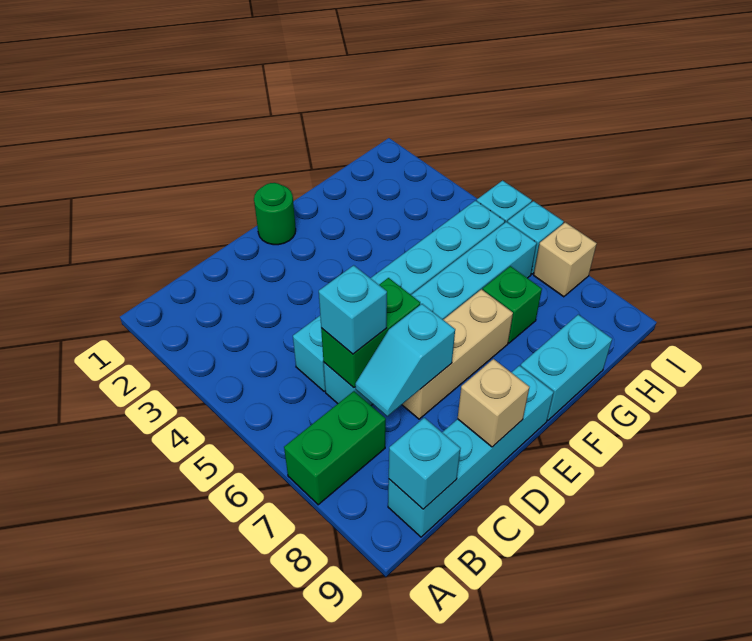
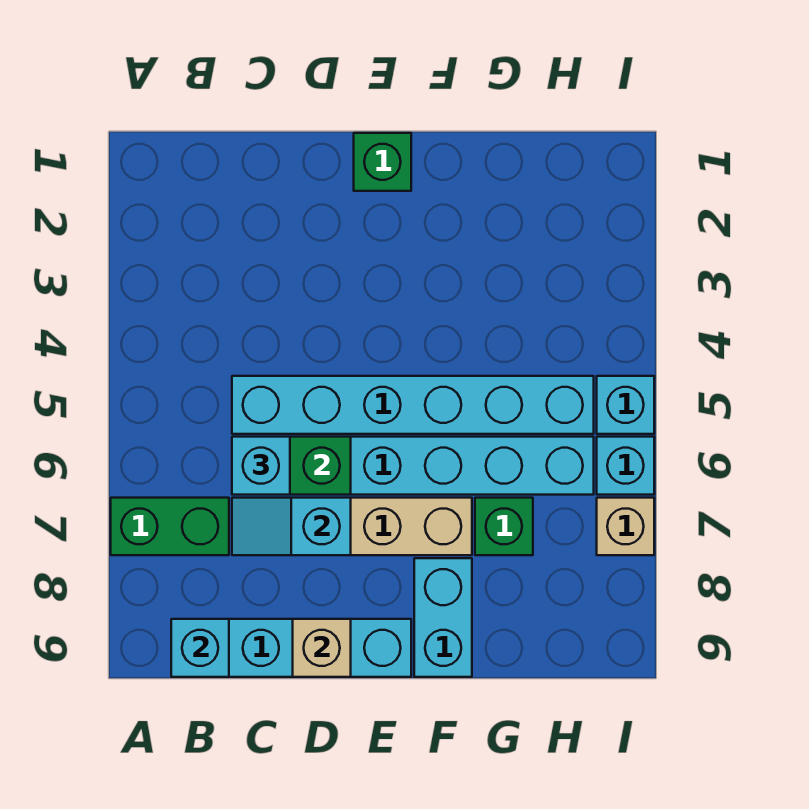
green round brick E1 level 1 -> green brick E1 level 1
cyan brick F9:G9 level 1 -> cyan brick F8:F9 level 1

